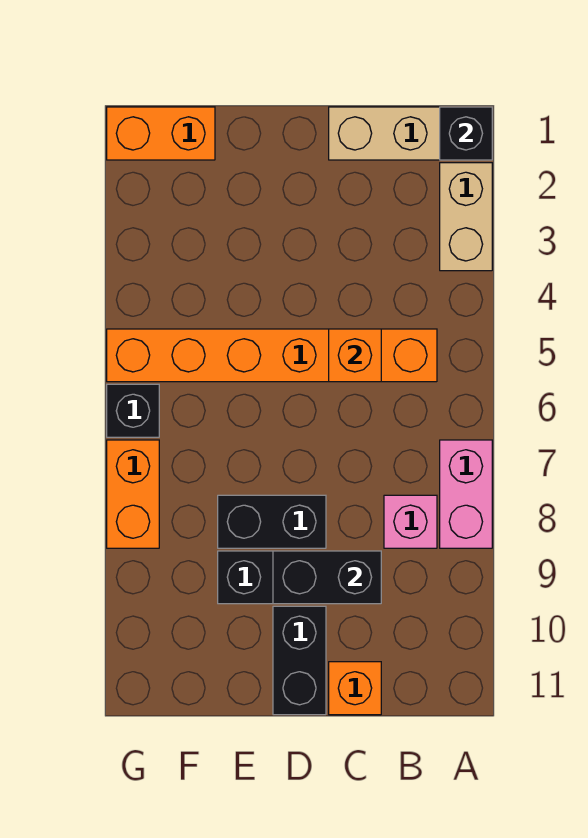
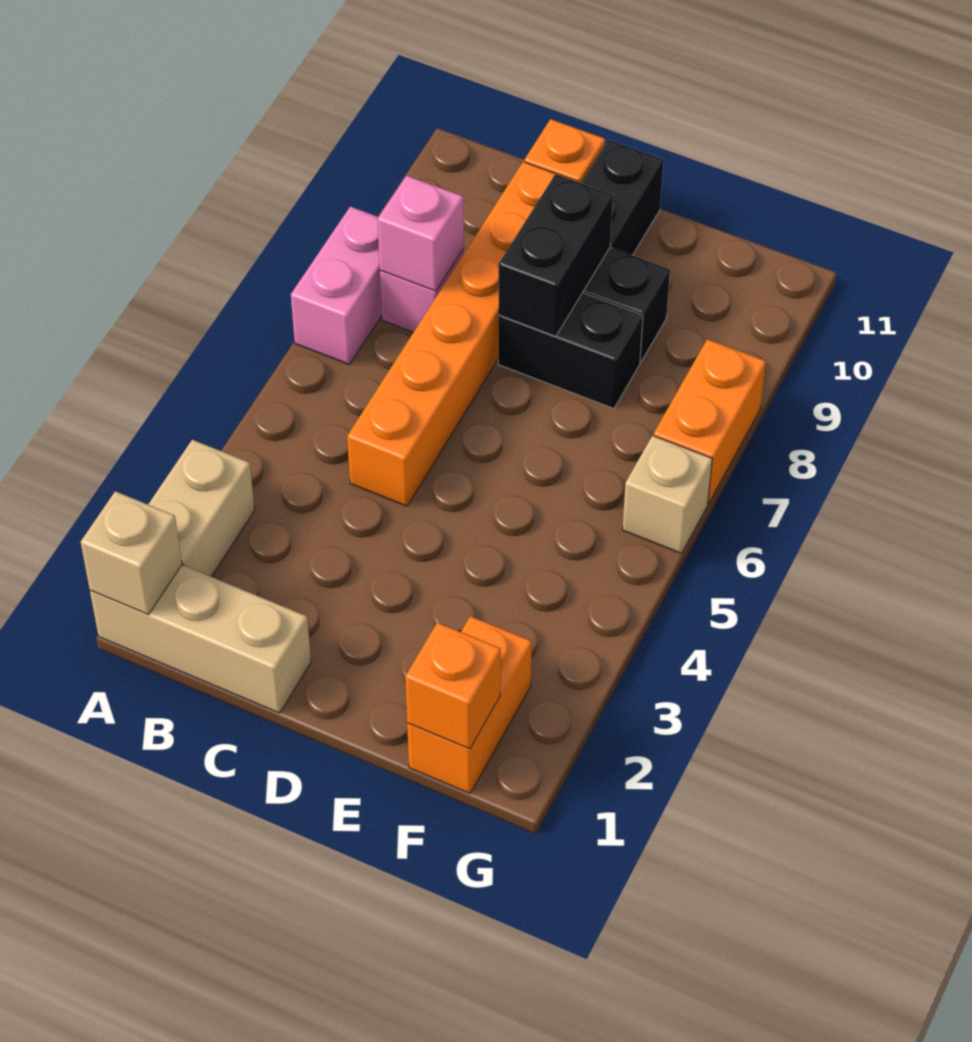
black brick A1 level 2 -> tan brick A1 level 2
orange brick B5:G5 level 1 -> orange brick C5:C10 level 1
none -> pink brick B8 level 2
orange brick C5 level 2 -> orange brick F1 level 2
black brick C9:D9 level 2 -> black brick D8:D9 level 2
orange brick F1:G1 level 1 -> orange brick F1:F2 level 1
black brick G6 level 1 -> tan brick G6 level 1

